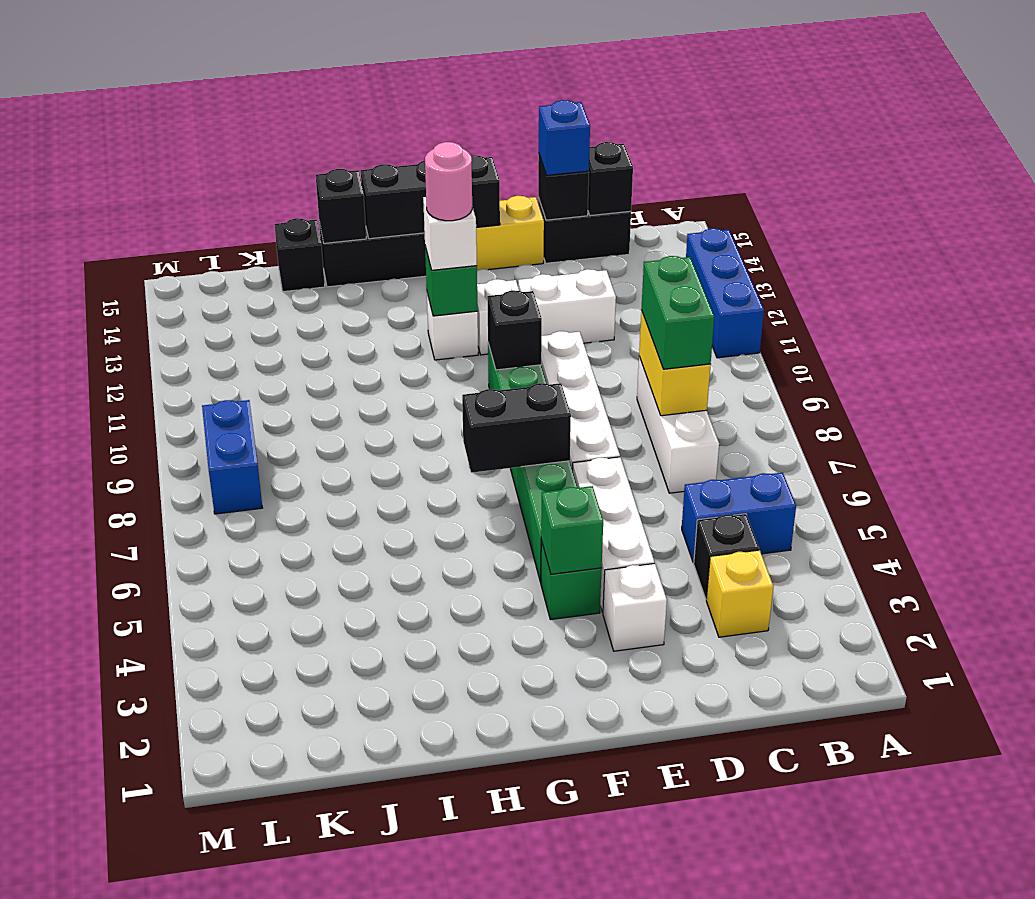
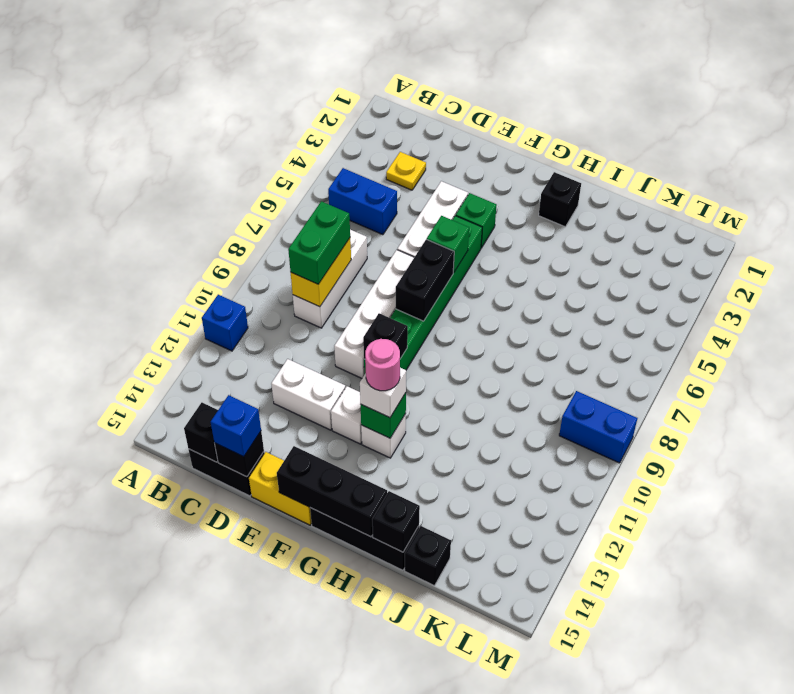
blue brick A11:A13 level 1 -> blue brick A11 level 1
yellow brick C3 level 1 -> yellow plate C3 level 1
black brick C4 level 1 -> black brick H2 level 1
white brick E3 level 1 -> none
green brick F4 level 2 -> green brick F6 level 2
black brick F7:G7 level 2 -> black brick F7:F8 level 2
blue brick L8:L9 level 1 -> blue brick L9:M9 level 1

